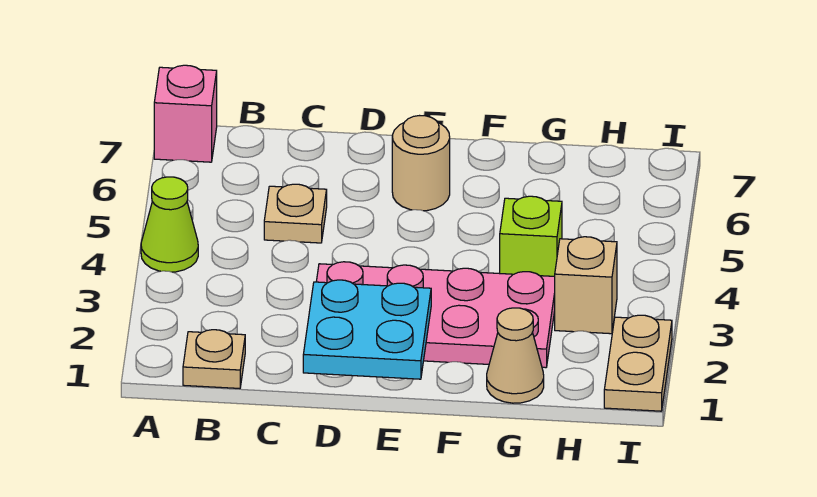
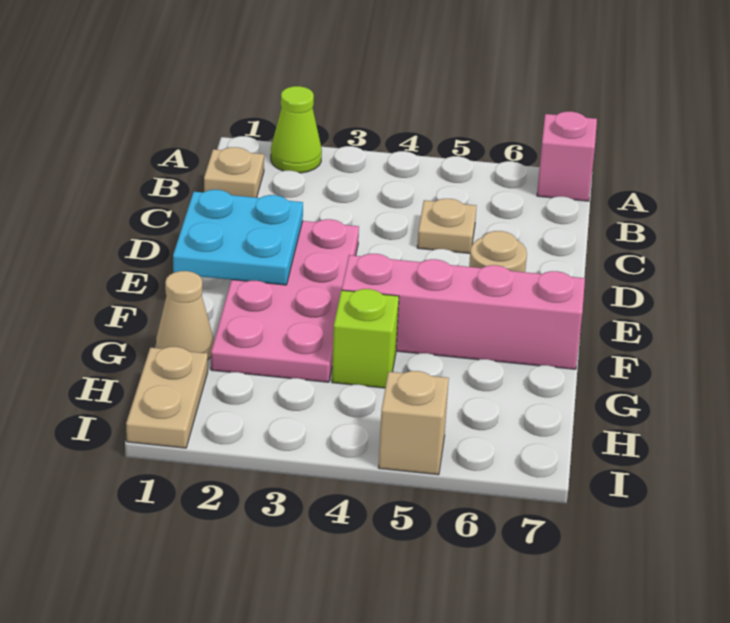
lime cone A4 level 1 -> lime cone A2 level 1
none -> pink brick F4:F7 level 1
tan brick H3 level 1 -> tan brick I5 level 1
tan plate I1:I2 level 1 -> tan plate H1:I1 level 1

